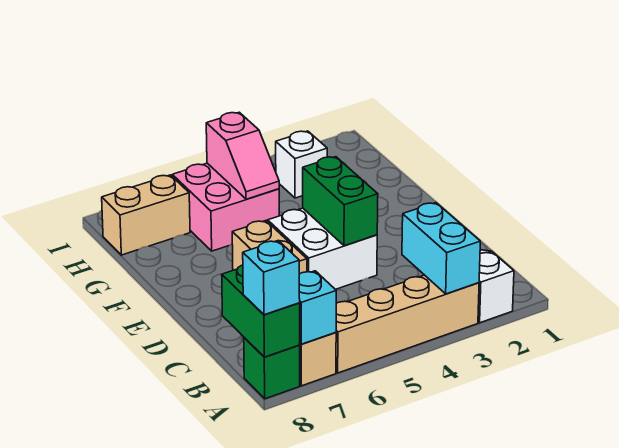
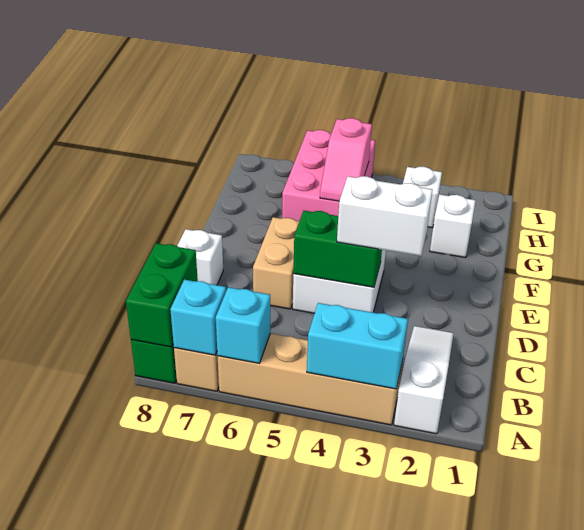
cyan brick A3:B3 level 2 -> cyan brick A3:A4 level 2
cyan brick A8 level 3 -> cyan brick A6 level 2
none -> white brick D3:D4 level 3
green brick D4:E4 level 2 -> green brick D4:D5 level 2
none -> white brick D8 level 1
none -> white brick G2 level 1
pink brick G5:H6 level 1 -> pink brick G5:I6 level 1
tan brick H7:H8 level 1 -> none

